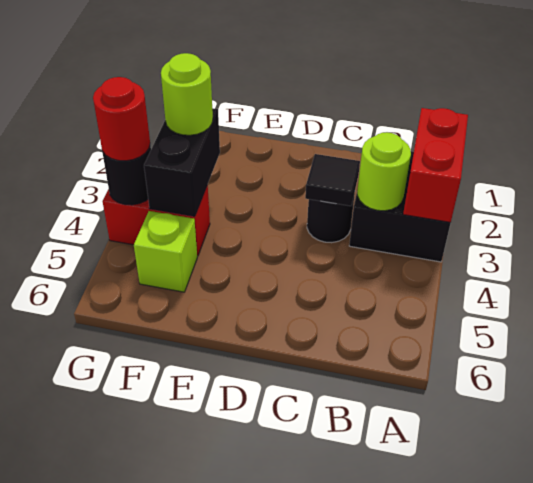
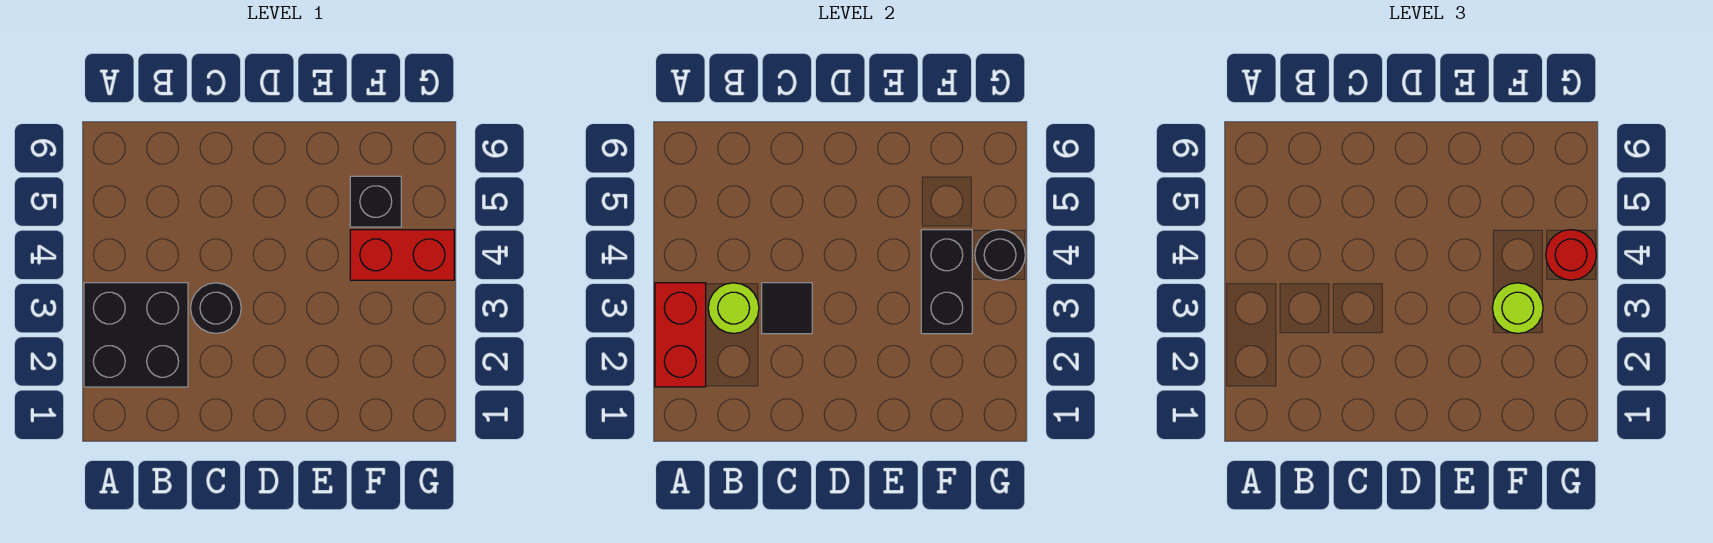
lime brick F5 level 1 -> black brick F5 level 1

